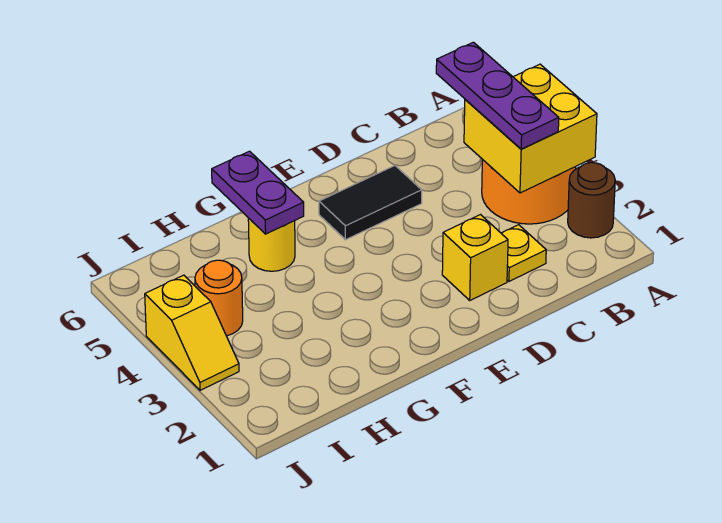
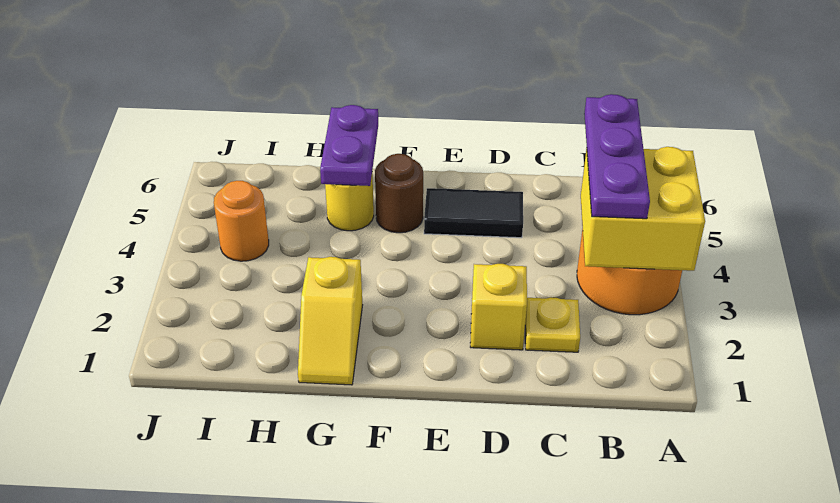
brown round brick A2 level 1 -> brown round brick F5 level 1
yellow slope J3:J4 level 1 top 4 -> yellow slope G1:G2 level 1 top 2

